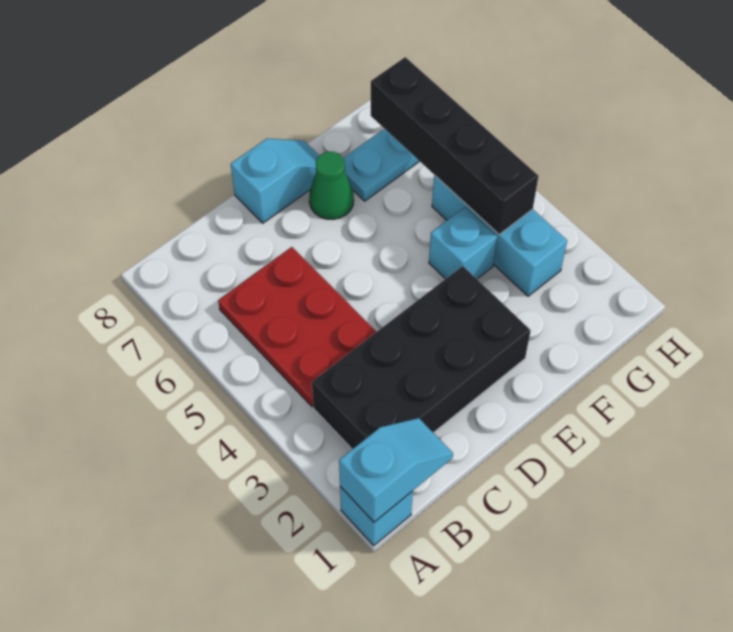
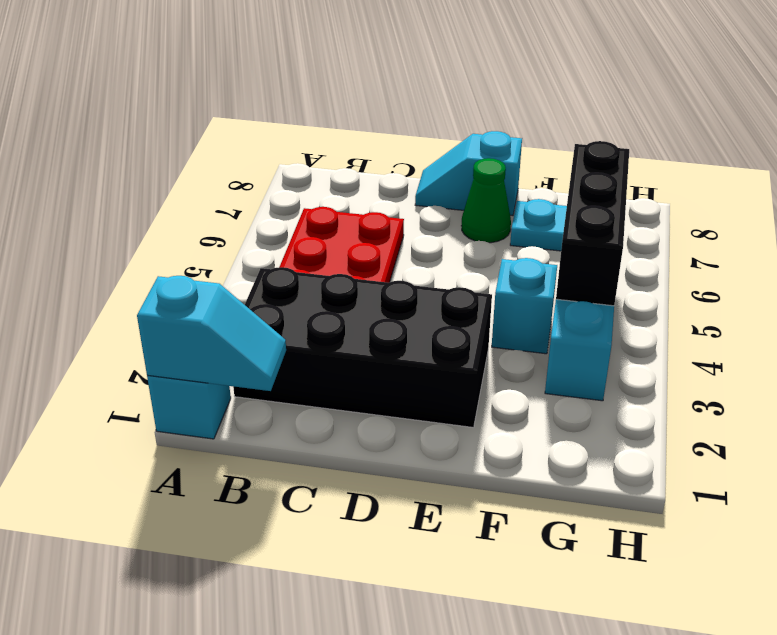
cyan slope D8:E8 level 1 top D -> cyan slope D8:E8 level 1 top E
black brick G4:G7 level 2 -> black brick G4:G6 level 2

